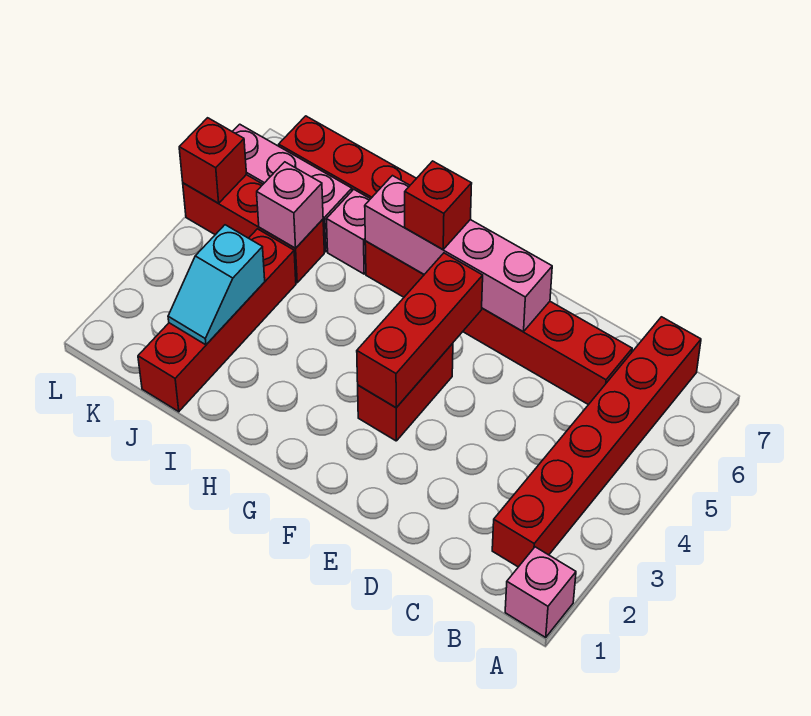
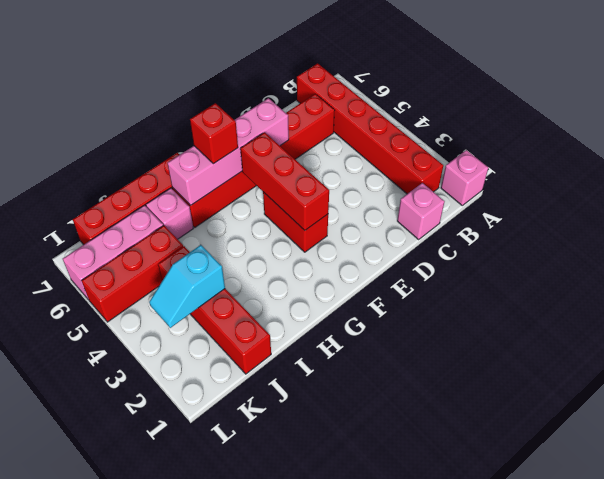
cyan slope J2:J3 level 2 top 3 -> cyan slope J3:K3 level 2 top J
pink brick J5 level 2 -> pink brick C1 level 1
red brick L5 level 2 -> none

